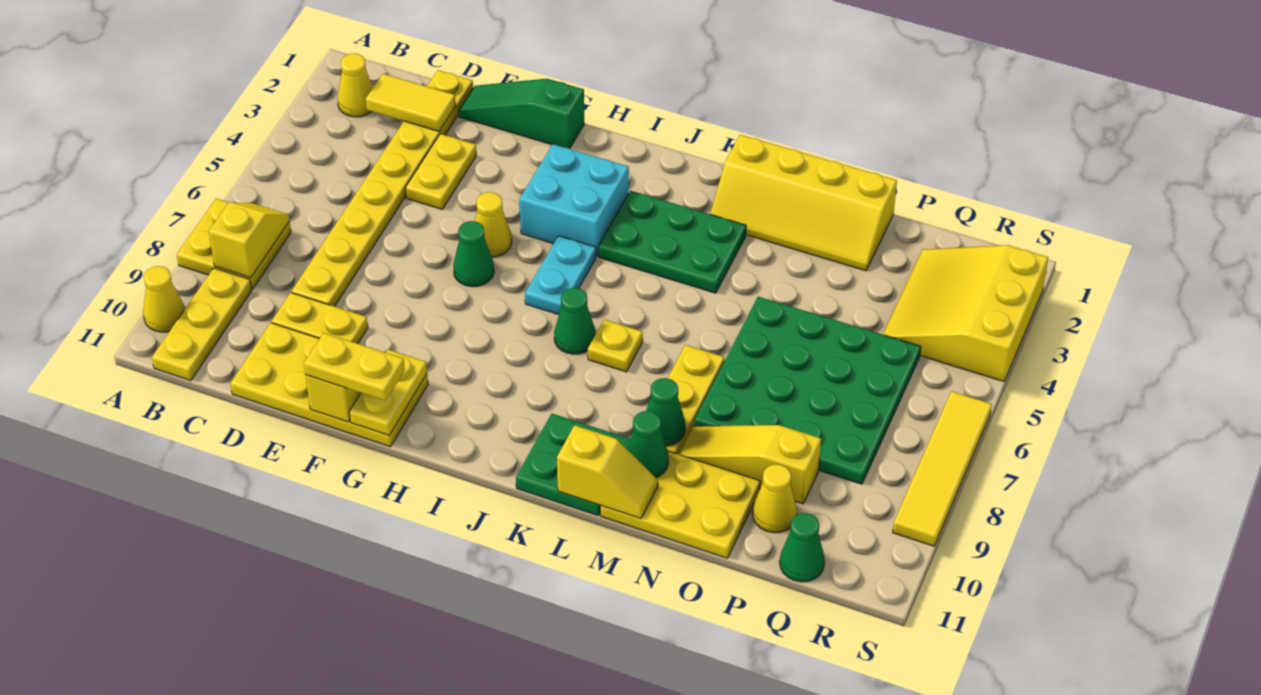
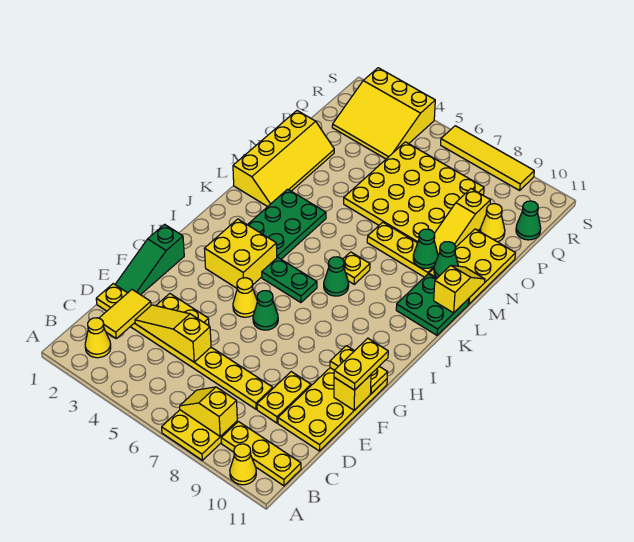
none -> yellow slope D3:D5 level 2 top 5
cyan brick H3:I4 level 1 -> yellow brick H3:I4 level 1
cyan plate I5:I6 level 1 -> green plate I5:I6 level 1
green plate N5:Q8 level 1 -> yellow plate N5:Q8 level 1

